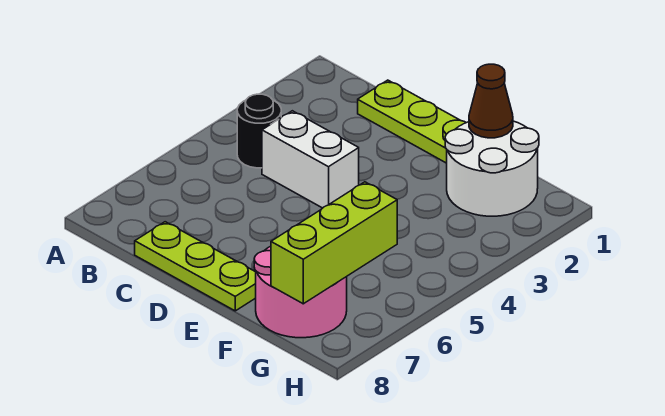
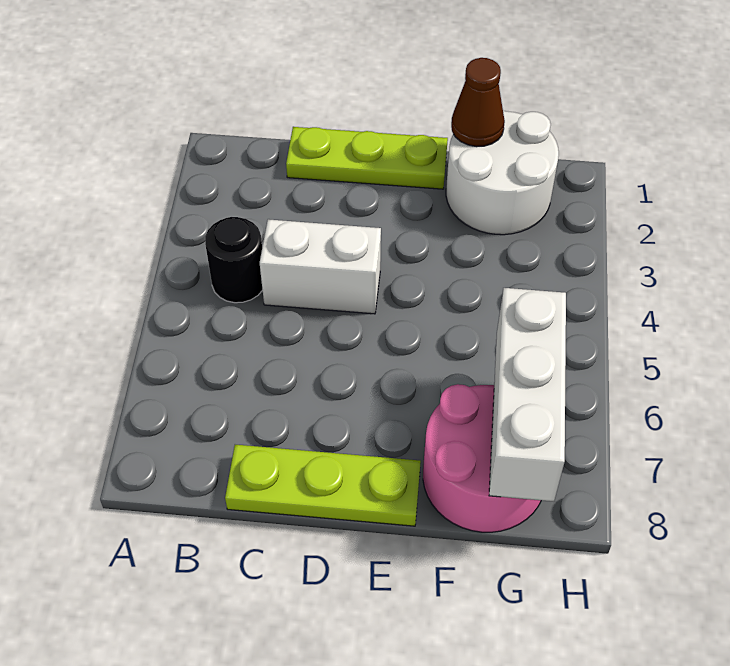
lime brick G6:G8 level 2 -> white brick G6:G8 level 2

